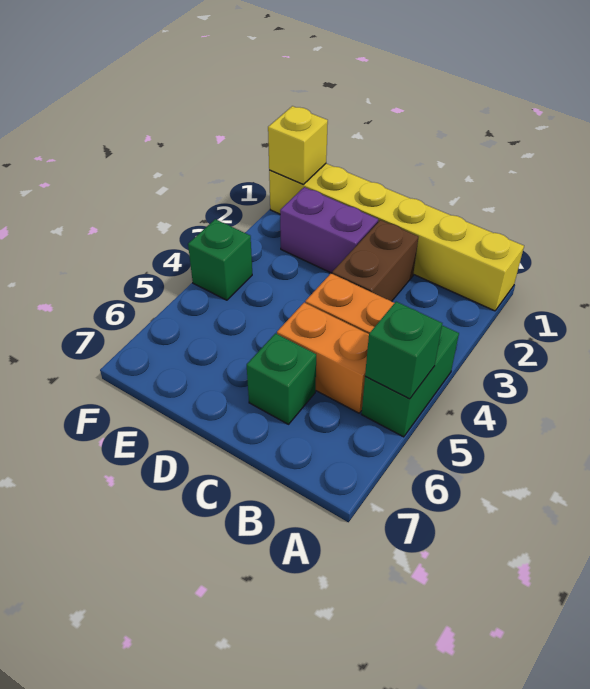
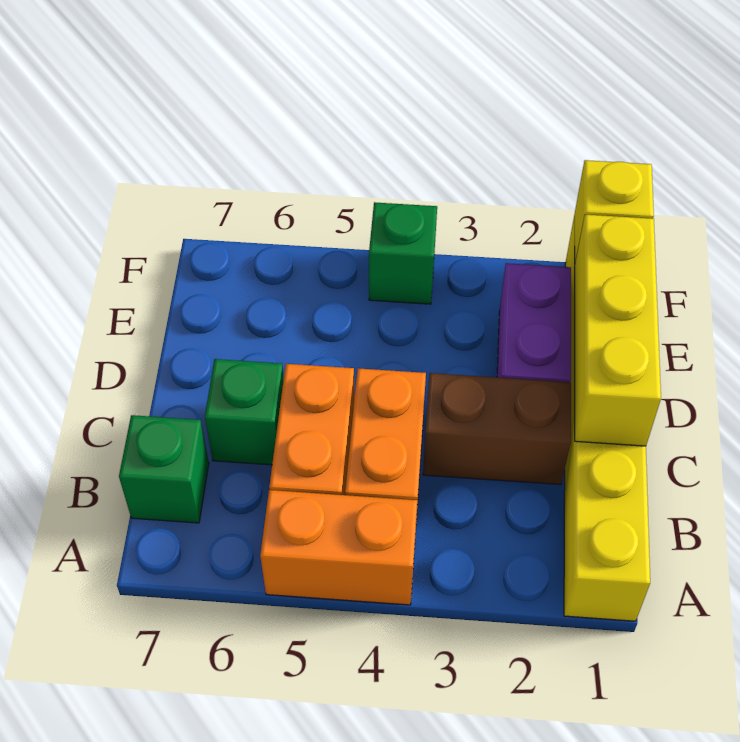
green brick A4:A5 level 1 -> orange brick A4:A5 level 1
green brick A5 level 2 -> green brick B7 level 1
none -> yellow brick C1:E1 level 2

